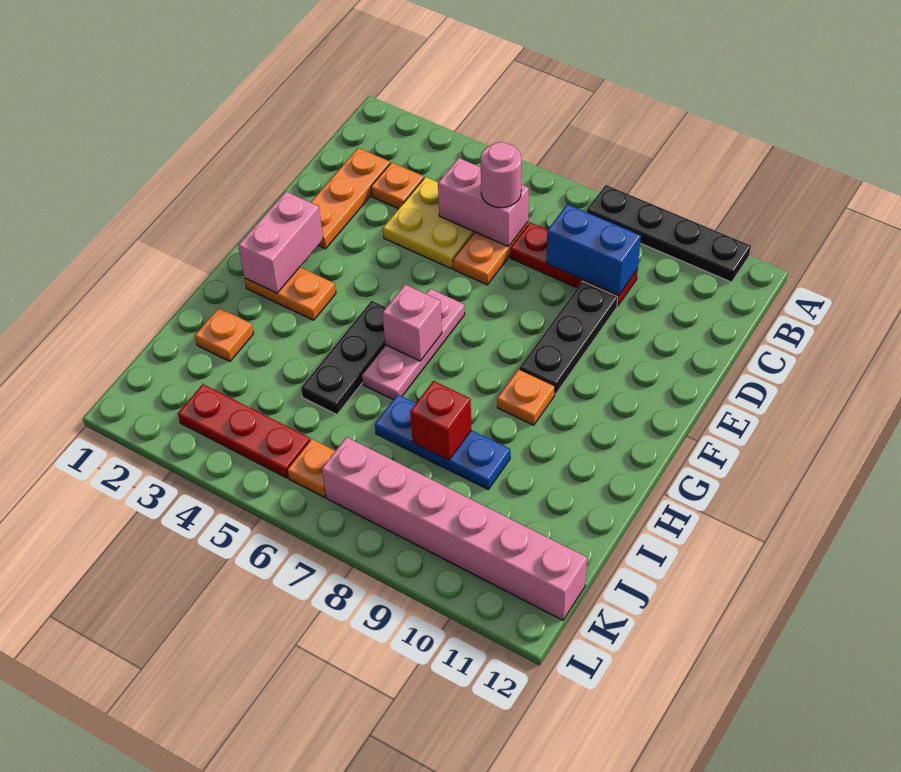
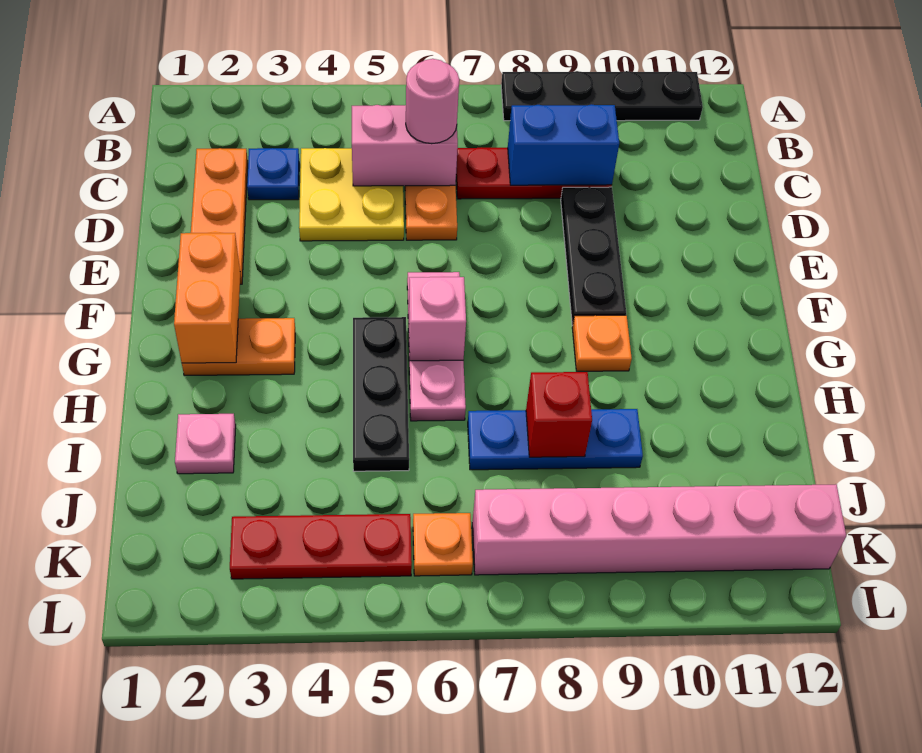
orange plate C3 level 1 -> blue plate C3 level 1
pink brick F2:G2 level 2 -> orange brick F2:G2 level 2
orange plate I2 level 1 -> pink plate I2 level 1

